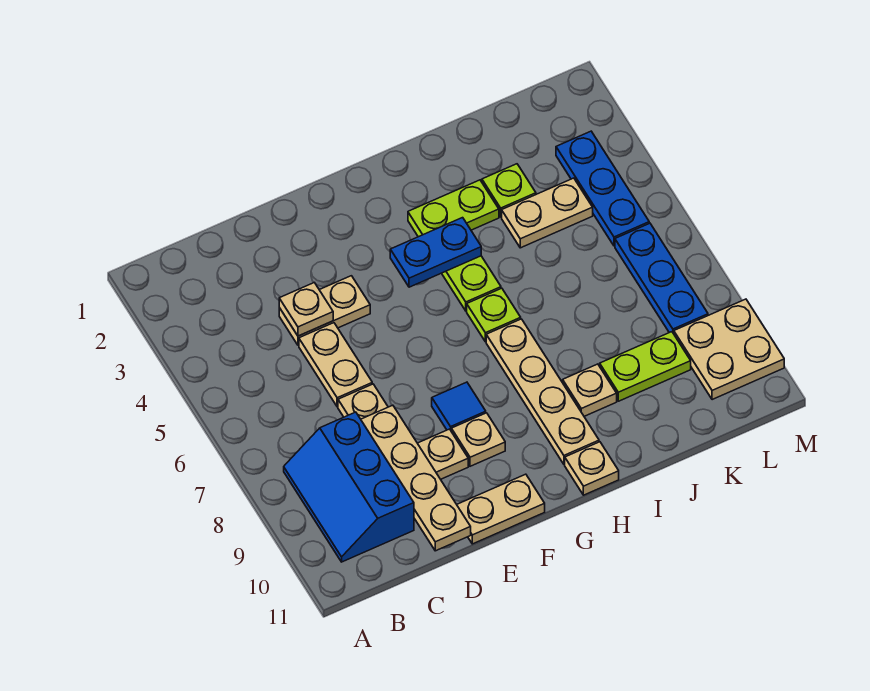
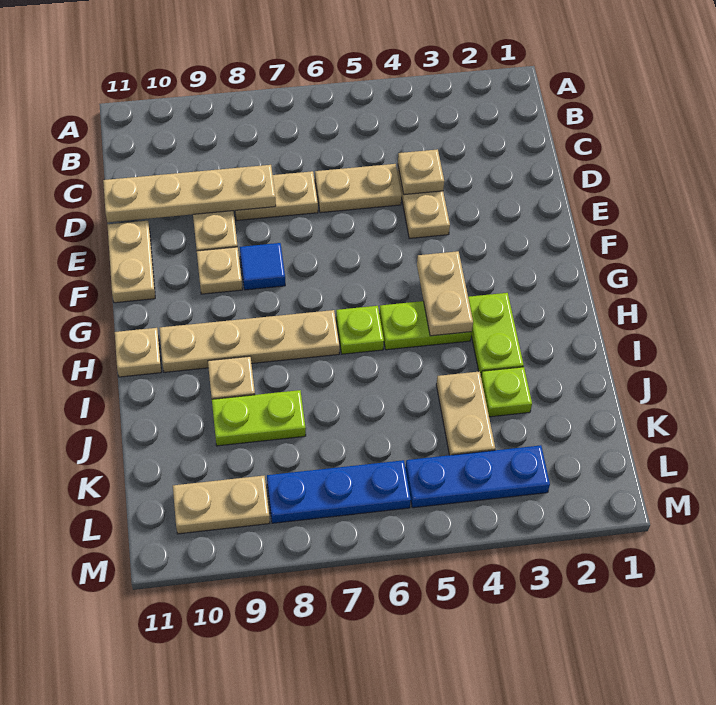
blue slope B8:C10 level 1 top C -> none
blue plate G4:H4 level 2 -> tan plate G4:H4 level 2
lime plate J9:K9 level 1 -> lime plate J8:J9 level 1
tan plate L9:M10 level 1 -> tan plate L9:L10 level 1

